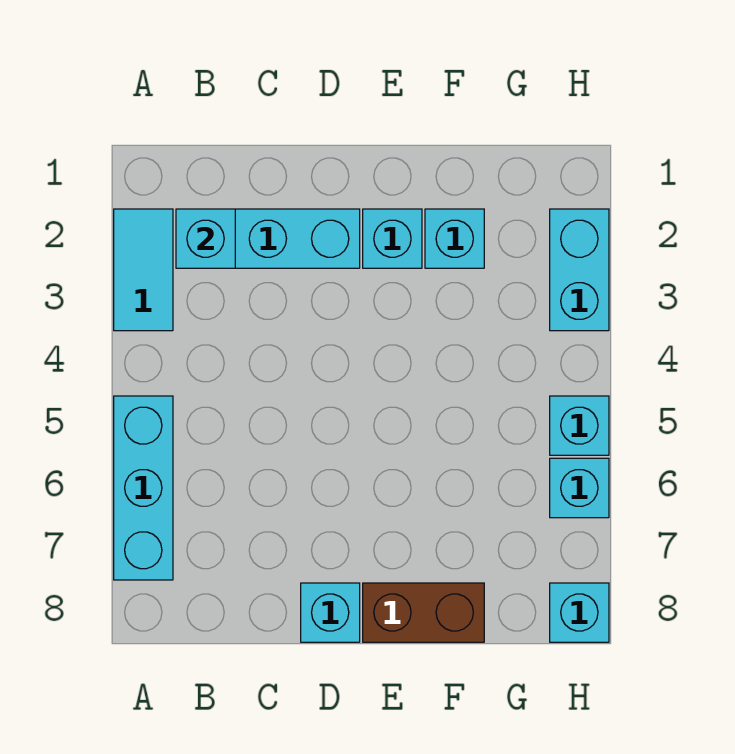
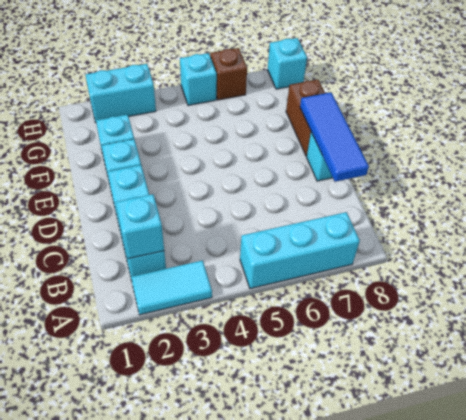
none -> blue tile C8:E8 level 2
cyan brick H6 level 1 -> brown brick H6 level 1

